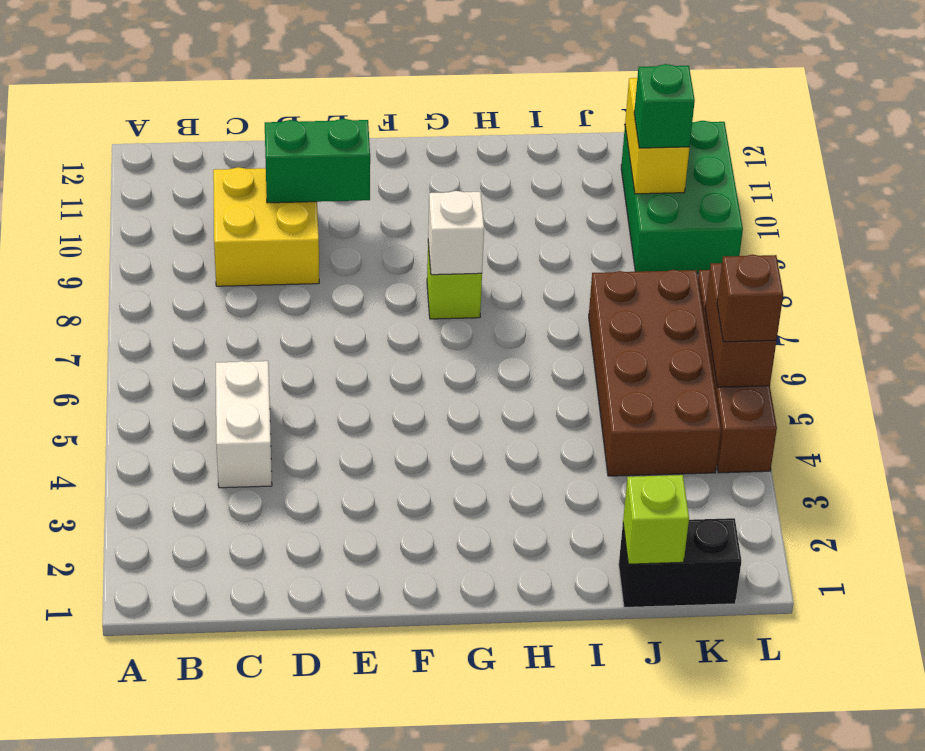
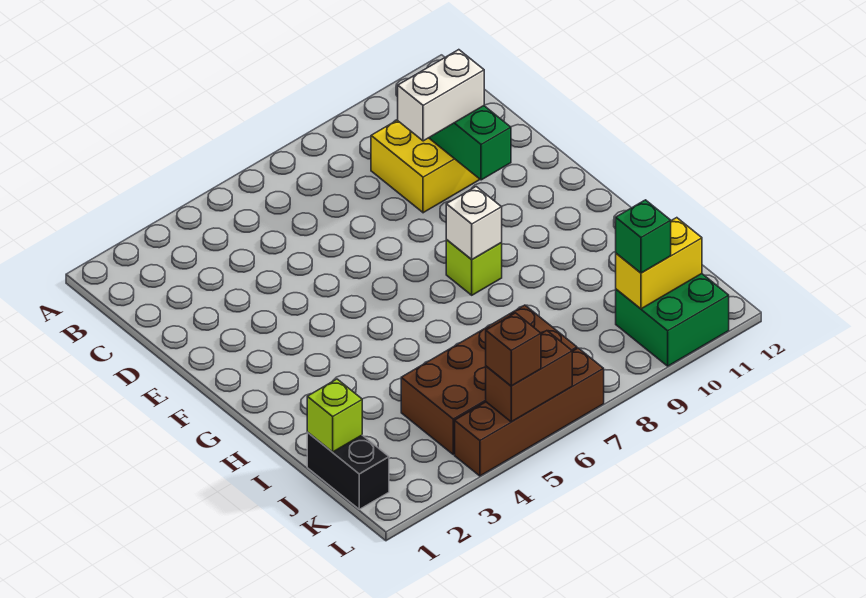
white brick C4:C5 level 1 -> white brick D9:D10 level 3
green brick K9:L11 level 1 -> green brick K10:L11 level 1

